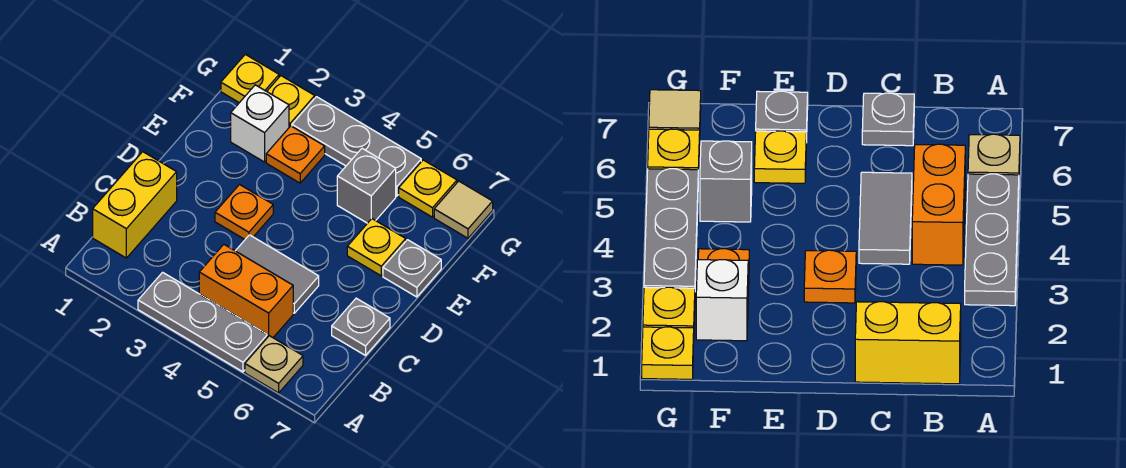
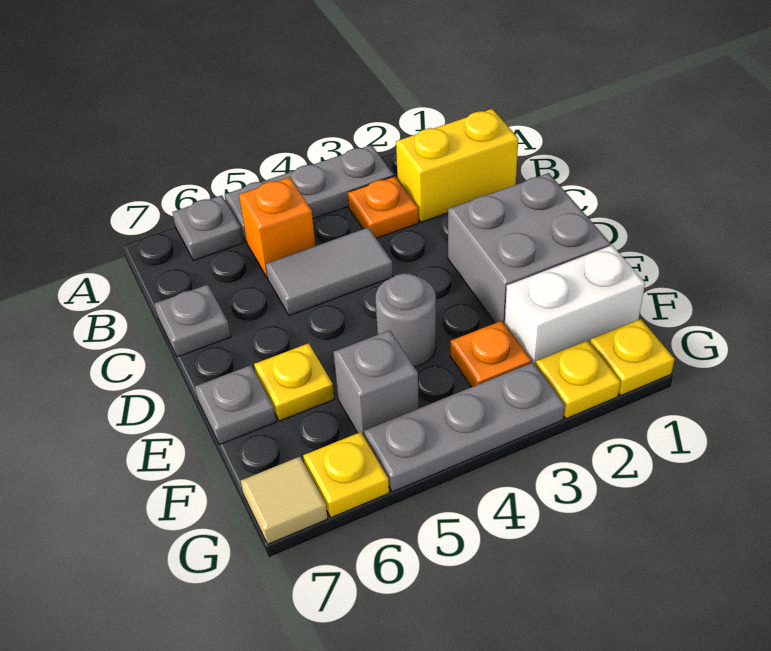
tan plate A6 level 1 -> grey plate A6 level 1
yellow brick B1:C1 level 1 -> yellow brick B1:B2 level 1
orange brick B4:B5 level 1 -> orange brick B5 level 1
none -> grey brick D1:E2 level 1
orange plate D3 level 1 -> orange plate B3 level 1
none -> grey round brick E4 level 1
white brick F2 level 1 -> white brick F1:F2 level 1

